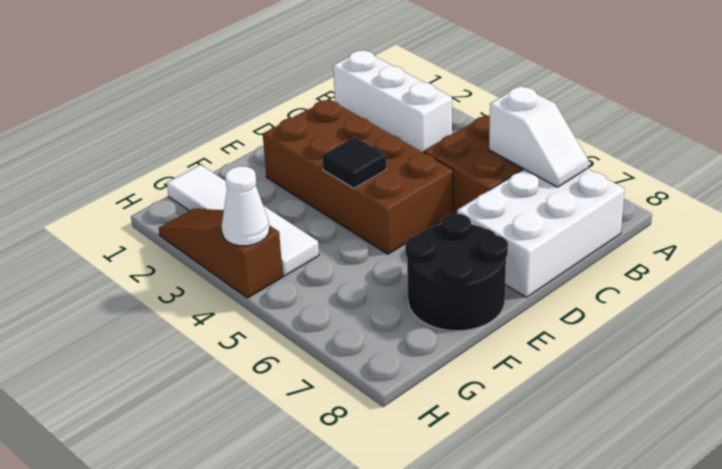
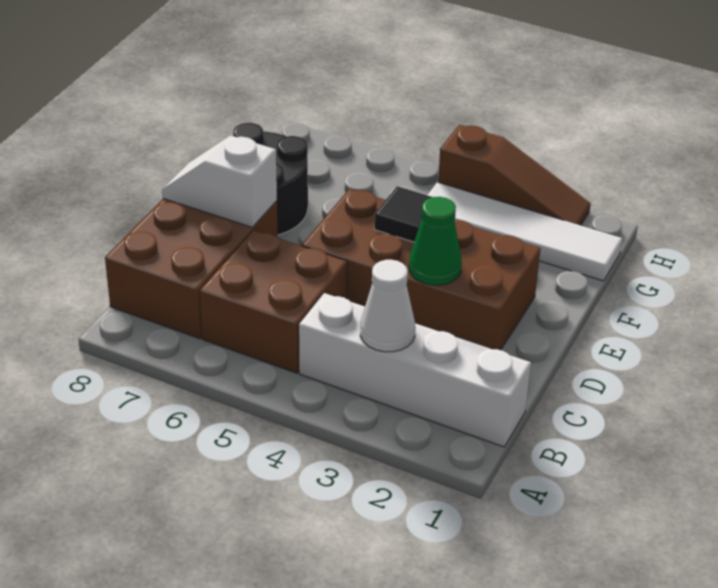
white brick B1:B3 level 1 -> white brick B1:B4 level 1
white slope B6:B7 level 2 top 6 -> white slope D7:D8 level 2 top 7
white brick B7:D8 level 1 -> brown brick B7:D8 level 1
none -> green cone D3 level 2
white cone H4 level 2 -> white cone B3 level 2

